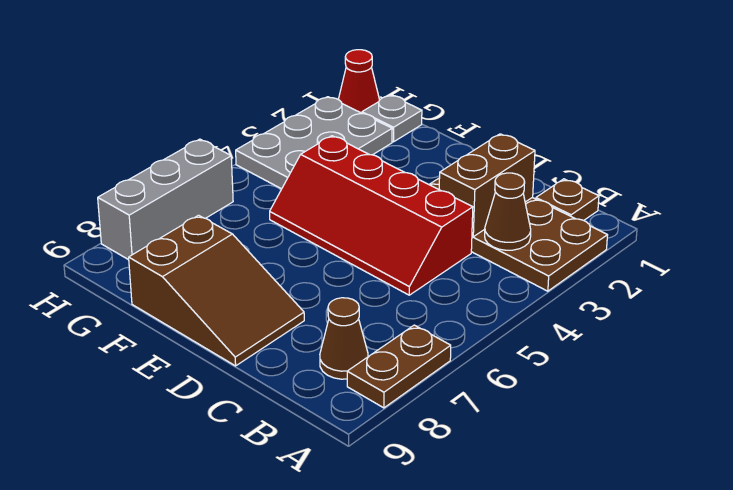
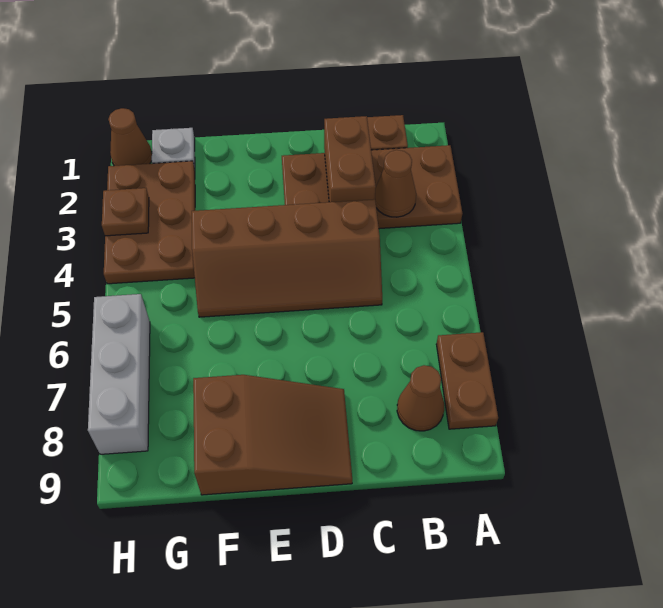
red slope C4:F5 level 1 top 4 -> brown slope C4:F5 level 1 top 4
grey plate G2:H4 level 1 -> brown plate G2:H4 level 1
red cone H1 level 1 -> brown cone H1 level 1
none -> brown plate H3 level 2

